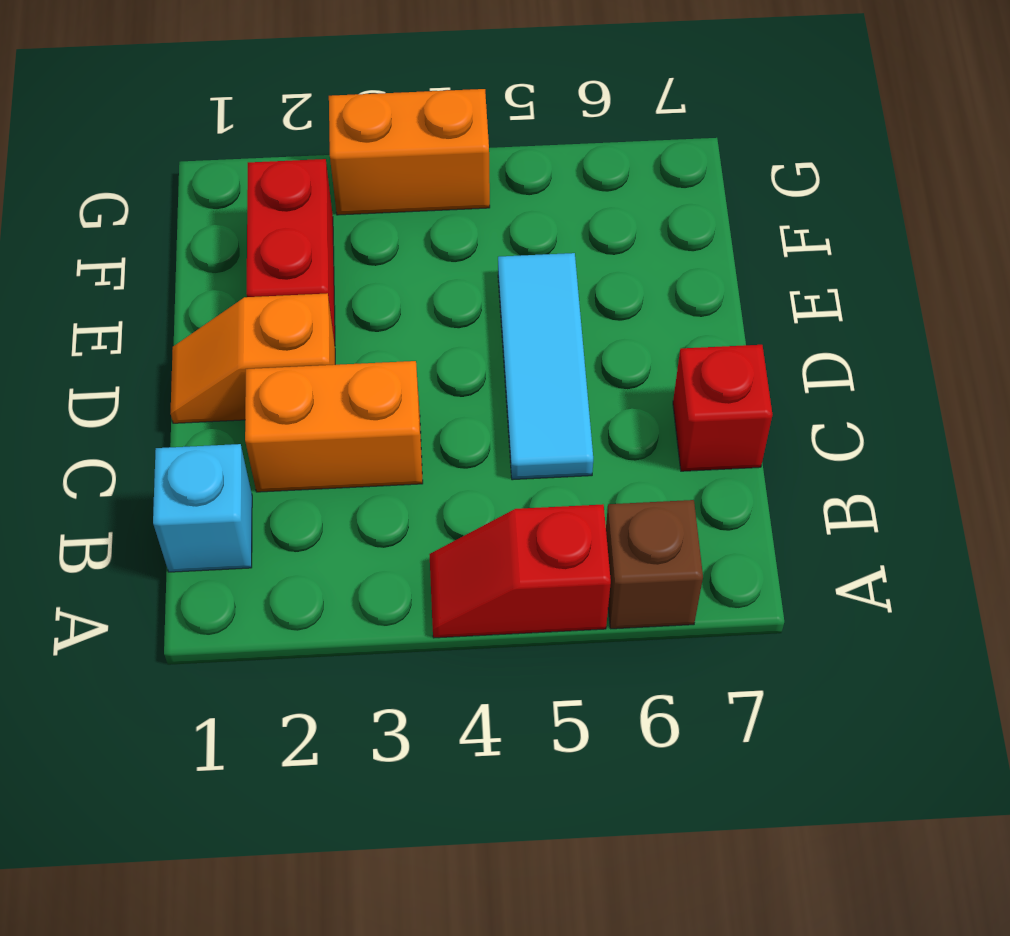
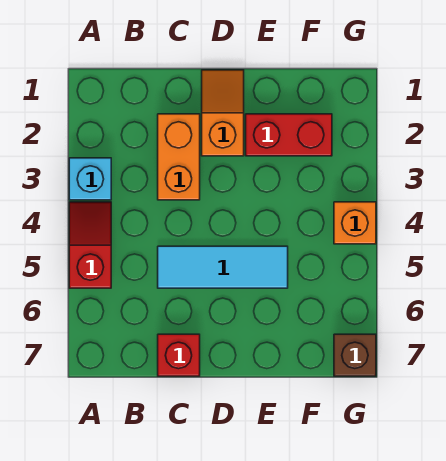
brown brick A6 level 1 -> brown brick G7 level 1
cyan brick B1 level 1 -> cyan brick A3 level 1
orange brick G3:G4 level 1 -> orange brick G4 level 1

